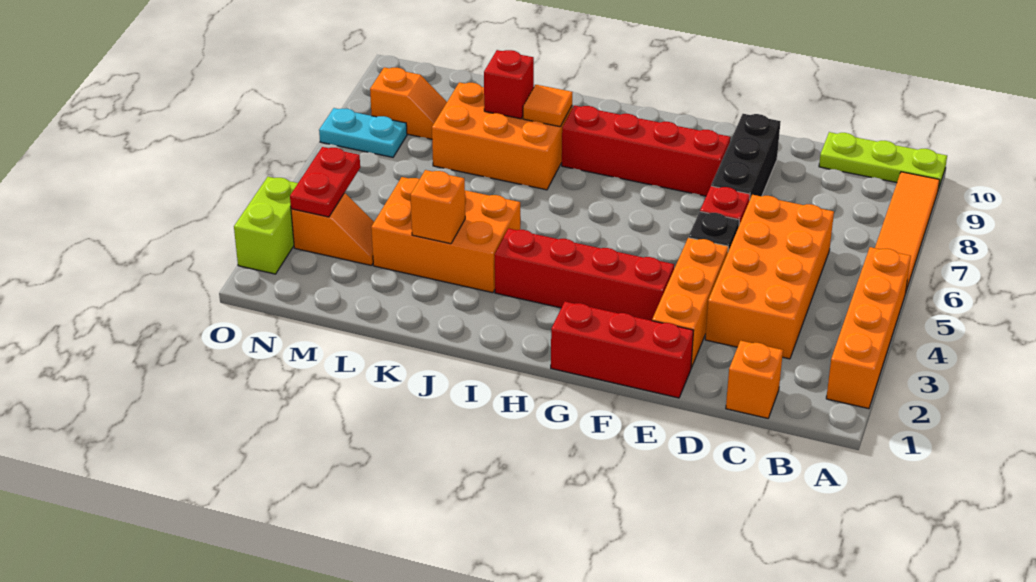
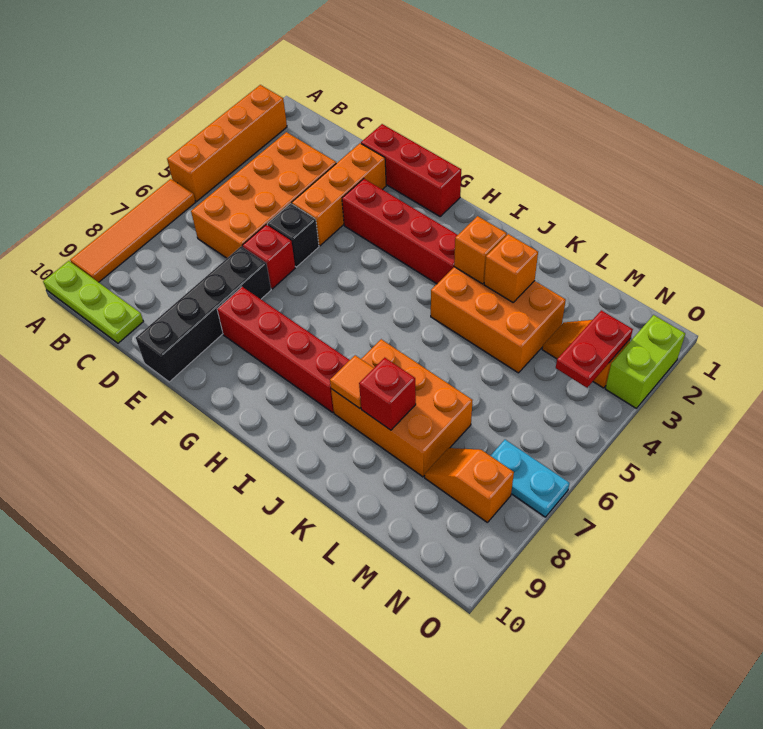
orange brick C1 level 1 -> orange brick J3 level 2
black brick E7:E9 level 1 -> black brick E7:E10 level 1

